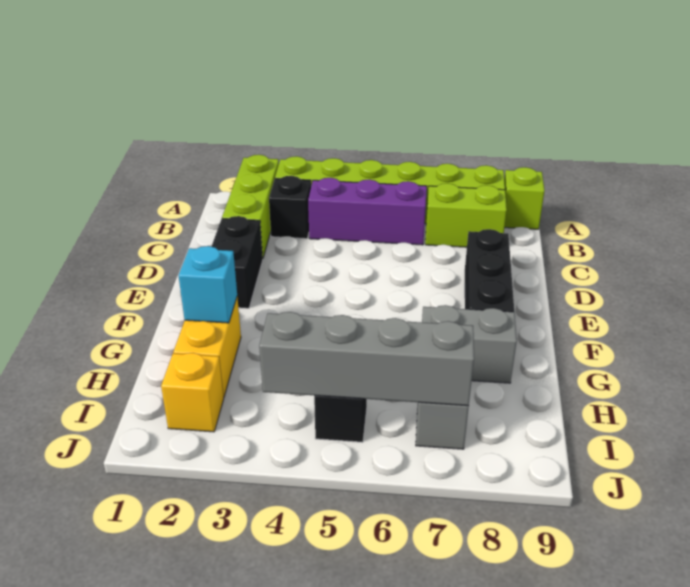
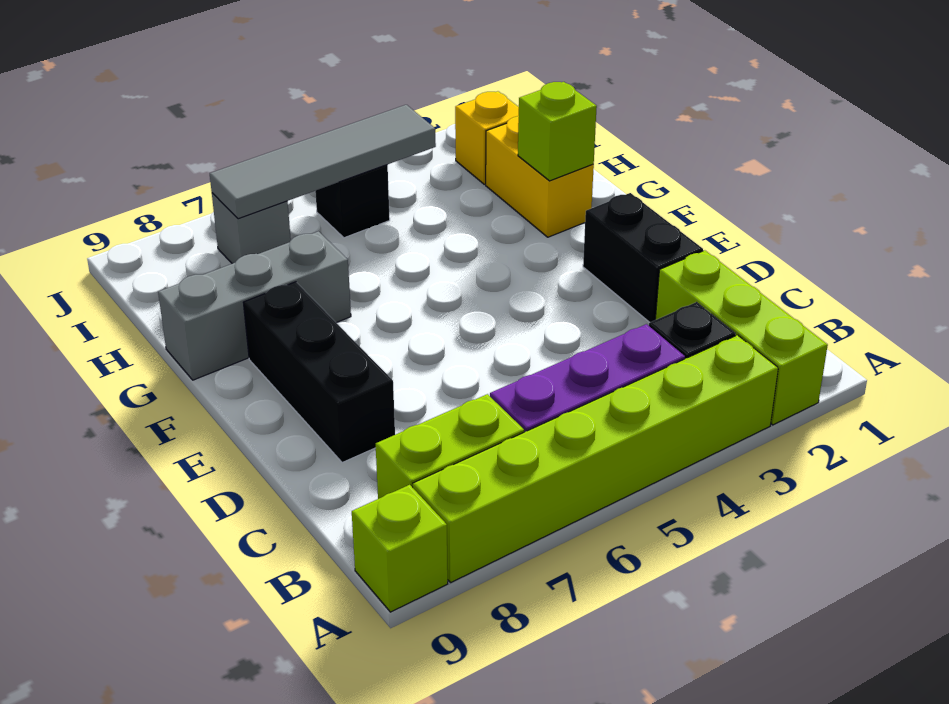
cyan brick G2 level 2 -> lime brick G2 level 2
grey brick G7:G8 level 1 -> grey brick G7:G9 level 1
grey brick I4:I7 level 2 -> grey tile I4:I7 level 2

